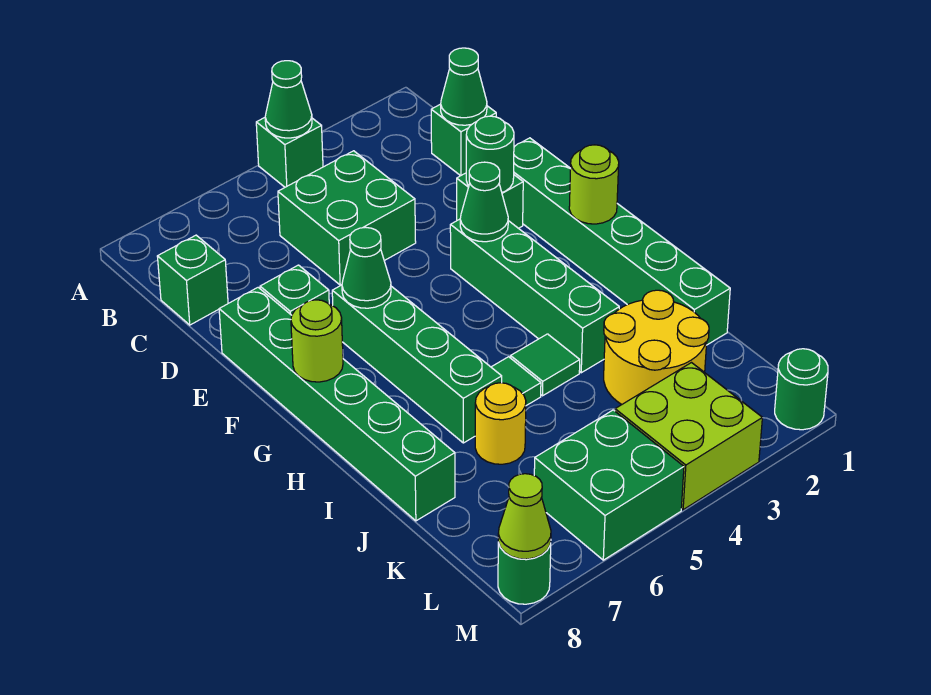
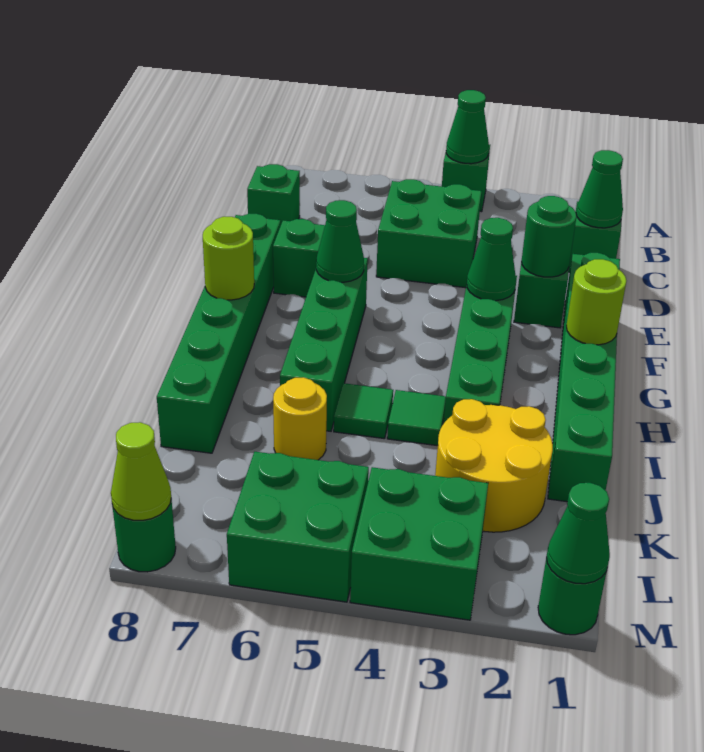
lime brick L3:M4 level 1 -> green brick L3:M4 level 1
none -> green cone M1 level 2

